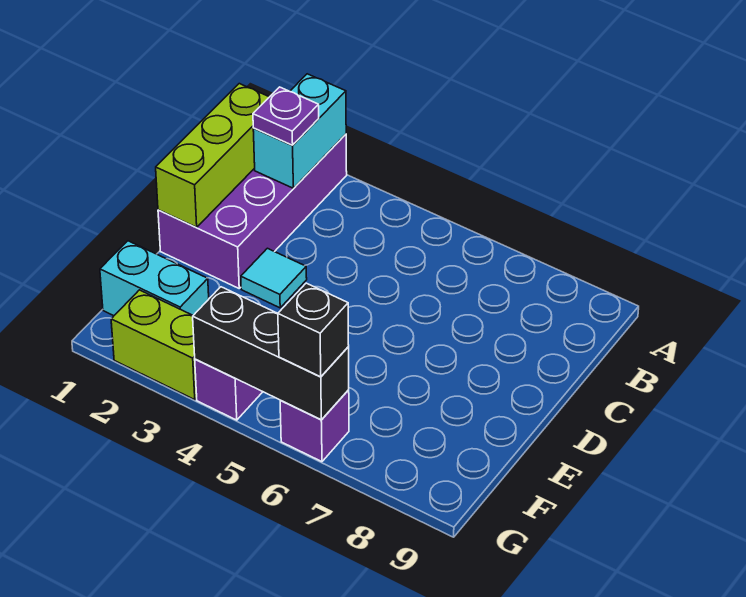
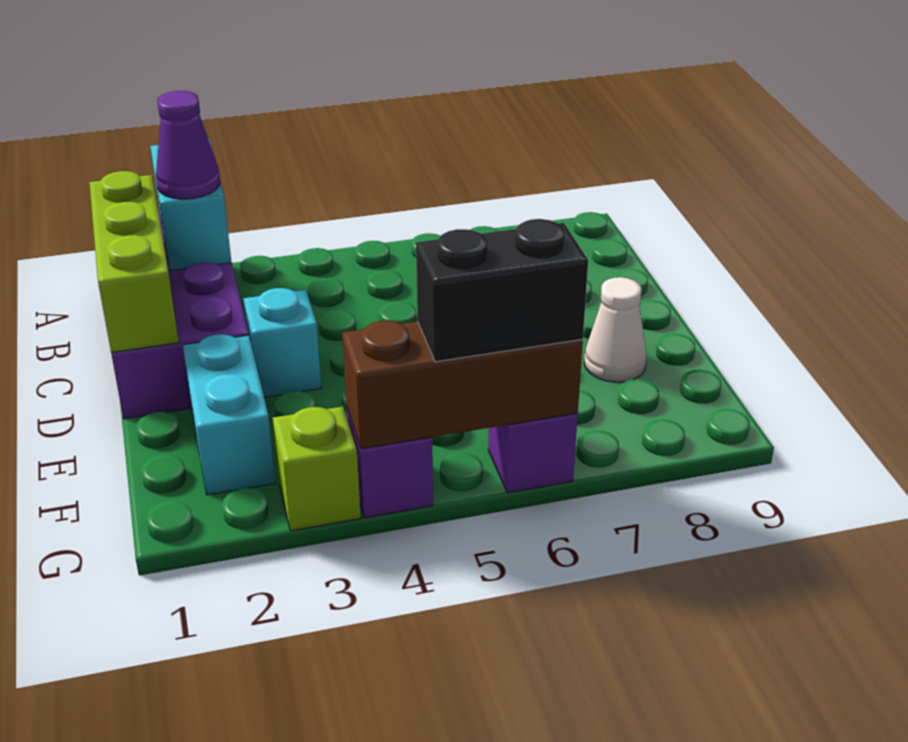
purple plate B2 level 3 -> purple cone B2 level 3
cyan tile D3 level 1 -> cyan brick D3 level 1
none -> white cone E8 level 1
cyan brick F1:F2 level 1 -> cyan brick E2:F2 level 1
lime brick G2:G3 level 1 -> lime brick G3 level 1
black brick G4:G6 level 2 -> brown brick G4:G6 level 2
black brick G6 level 3 -> black brick G5:G6 level 3

